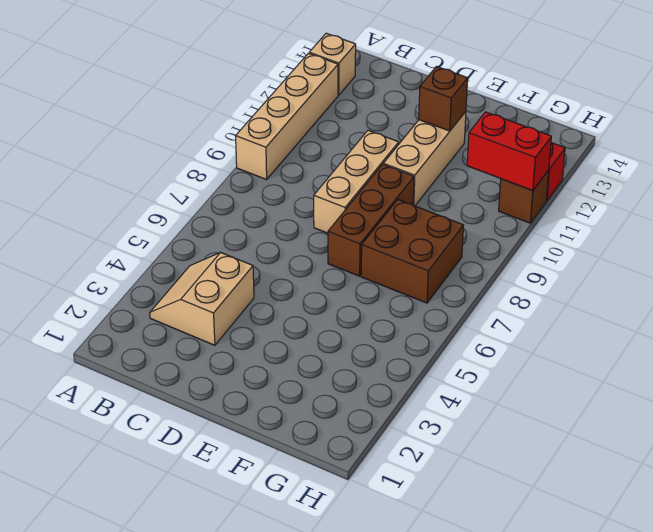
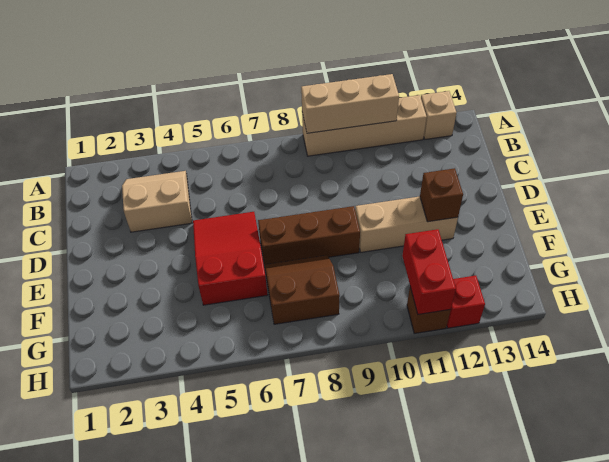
none -> red slope D5:F6 level 1 top F
tan brick D8:D10 level 1 -> tan brick A9:A11 level 2
brown brick F7:G8 level 1 -> brown slope F7:G8 level 1 top G

